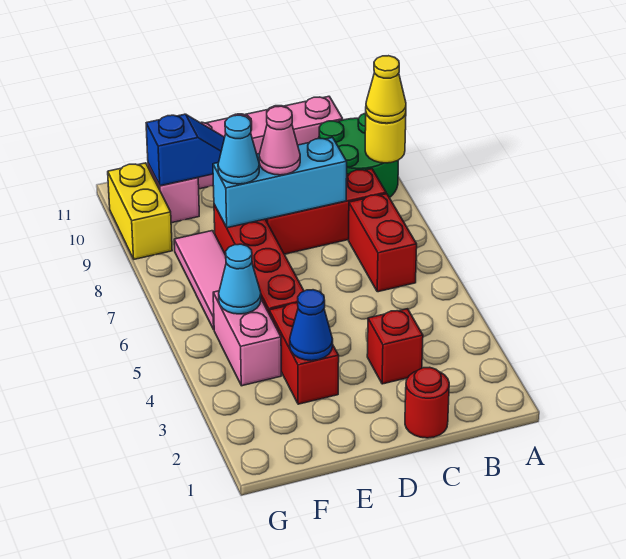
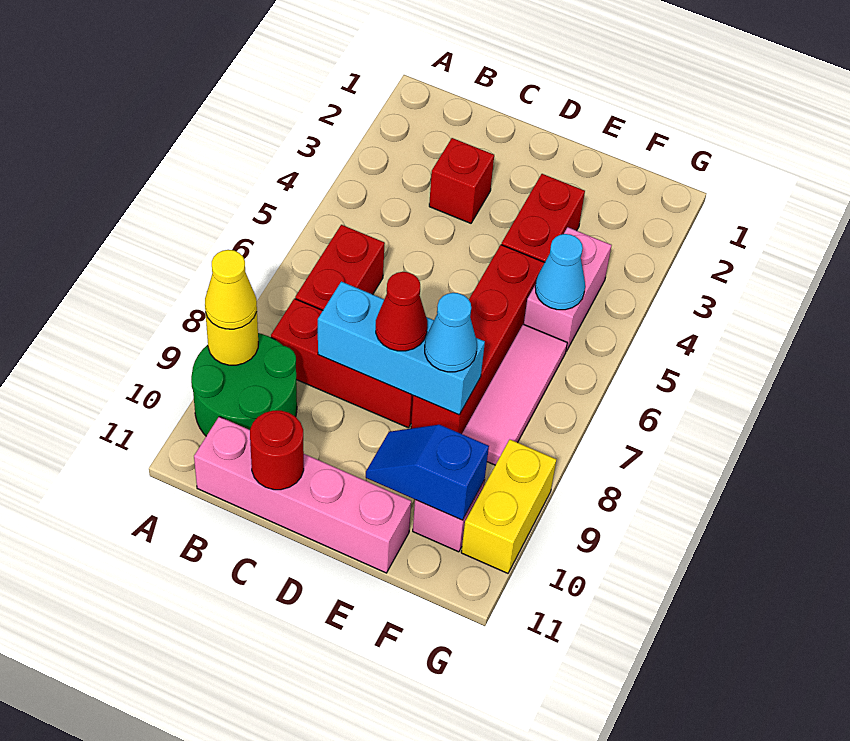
red round brick C1 level 1 -> red round brick C11 level 2
pink cone D8 level 3 -> red cone D8 level 3
blue cone E3 level 2 -> none

